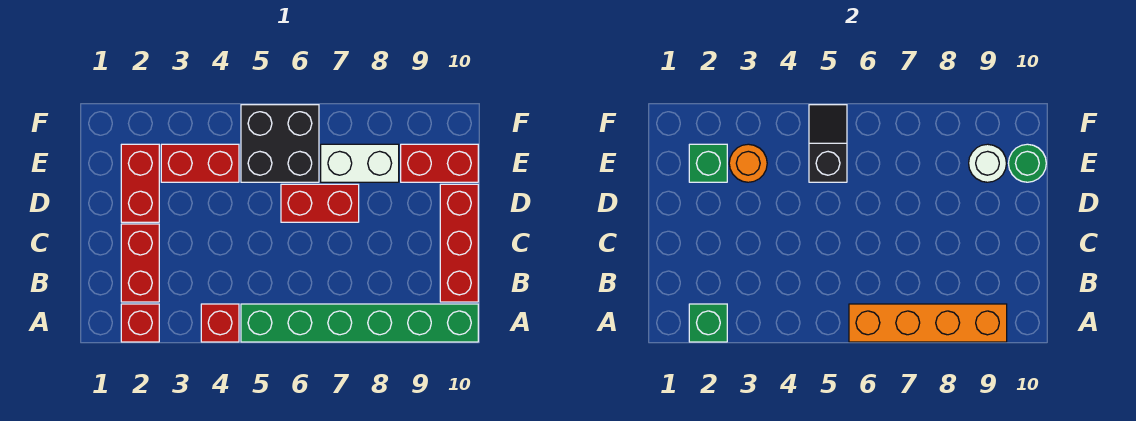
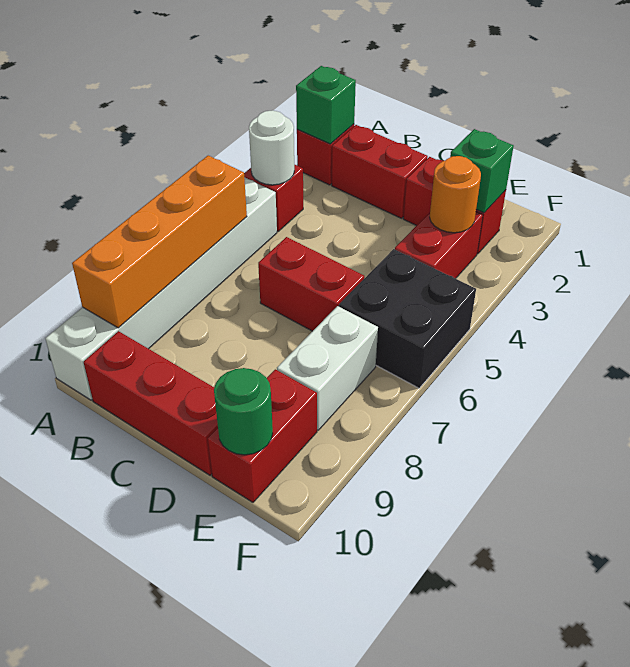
green brick A5:A10 level 1 -> white brick A5:A10 level 1
red brick D6:D7 level 1 -> red brick C6:D6 level 1
black slope E5:F5 level 2 top E -> none
white round brick E9 level 2 -> white round brick A4 level 2

